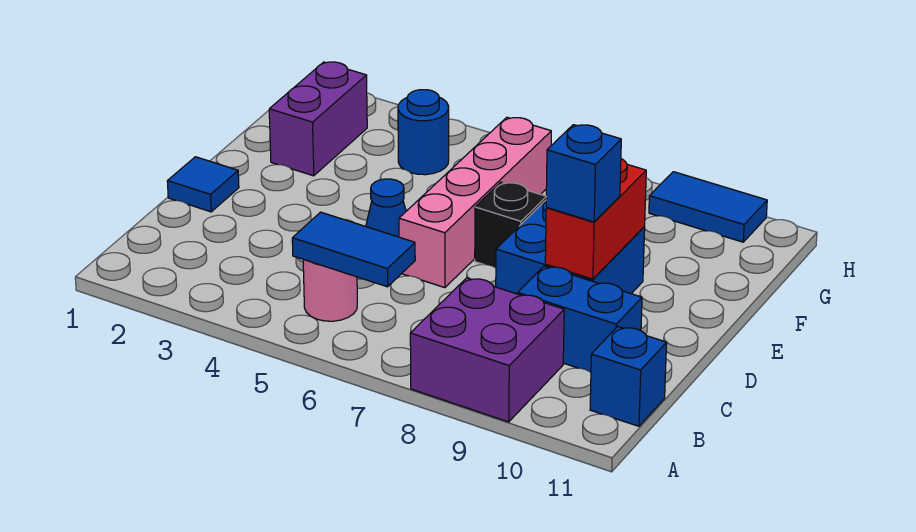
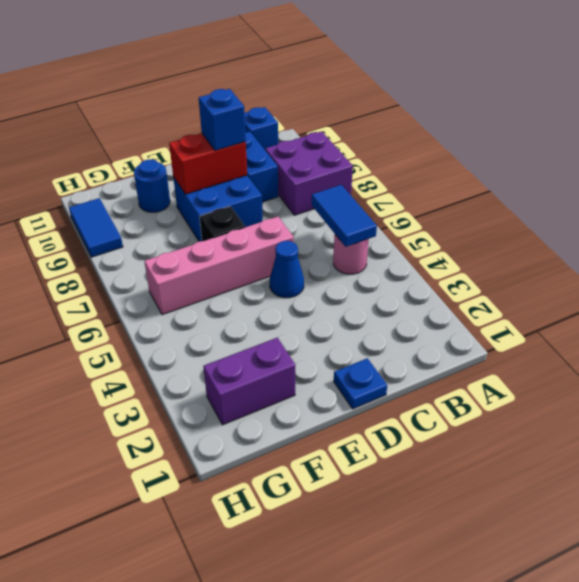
blue tile D1 level 1 -> blue plate D1 level 1
blue round brick G4 level 1 -> blue round brick F10 level 1

